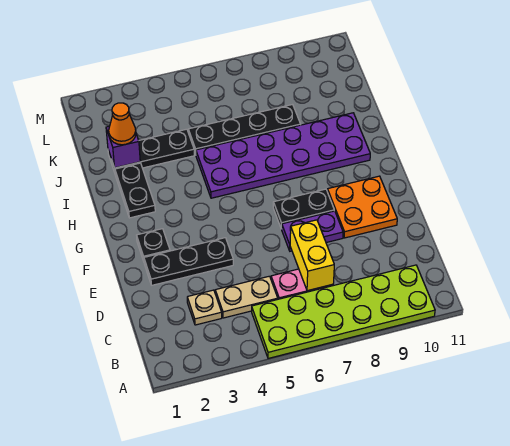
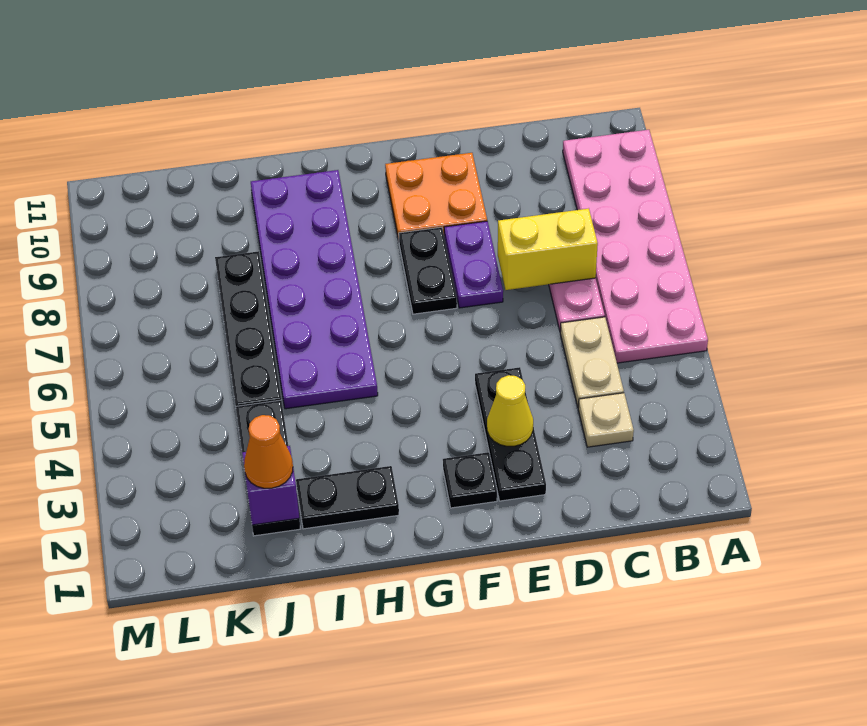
lime plate A5:B10 level 1 -> pink plate A5:B10 level 1
none -> yellow cone E3 level 2

